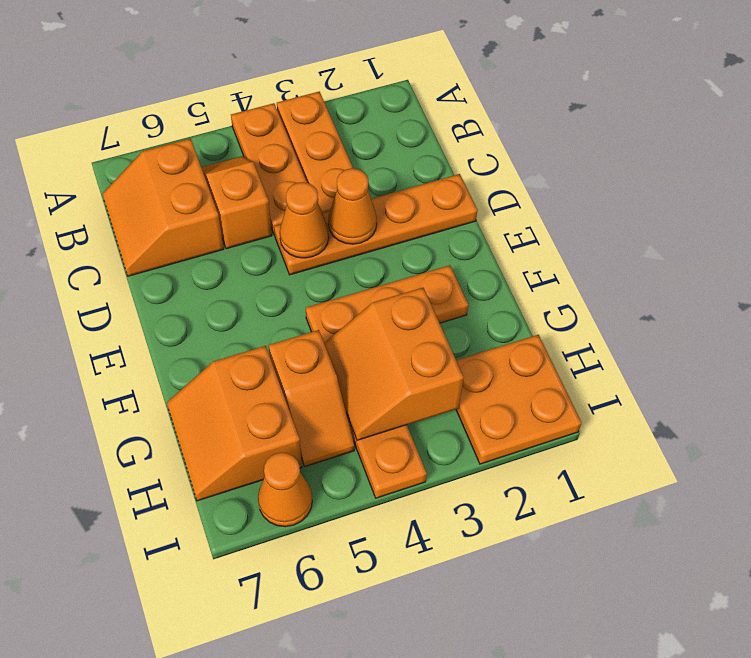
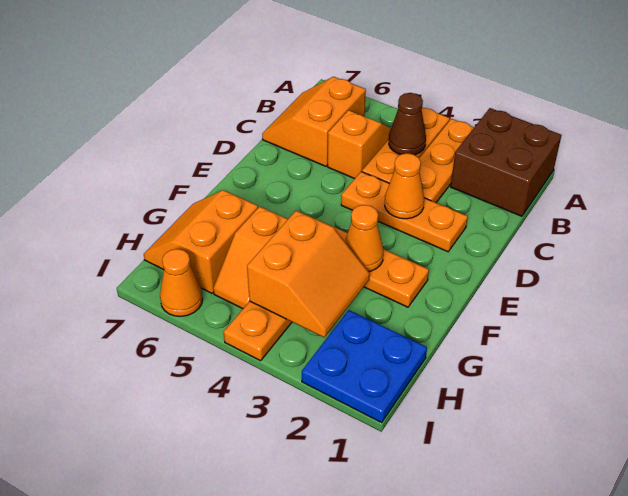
none -> brown brick A1:B2 level 1
none -> brown cone B4 level 2
orange plate D1:D4 level 1 -> orange plate D2:D4 level 1
orange cone D4 level 2 -> orange cone F3 level 2
orange slope G3:H4 level 2 top 3 -> orange slope G3:H4 level 2 top 4
orange plate H1:I2 level 1 -> blue plate H1:I2 level 1

